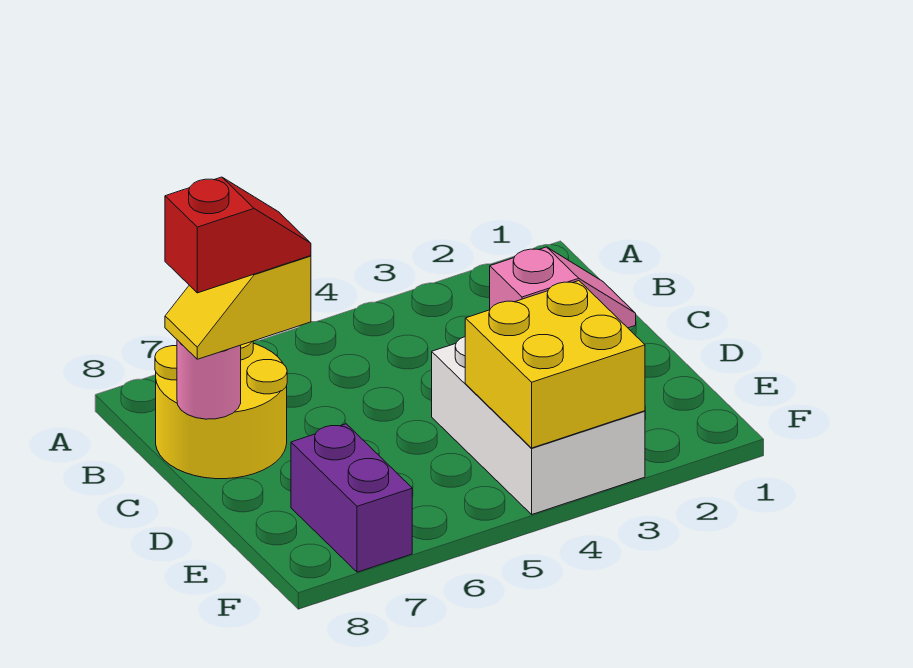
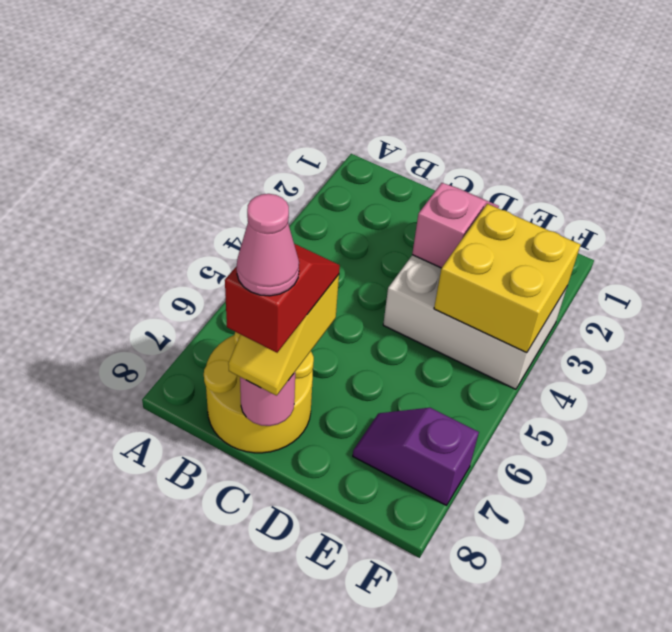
none -> pink cone C8 level 5
purple brick E7:F7 level 1 -> purple slope E7:F7 level 1 top F

